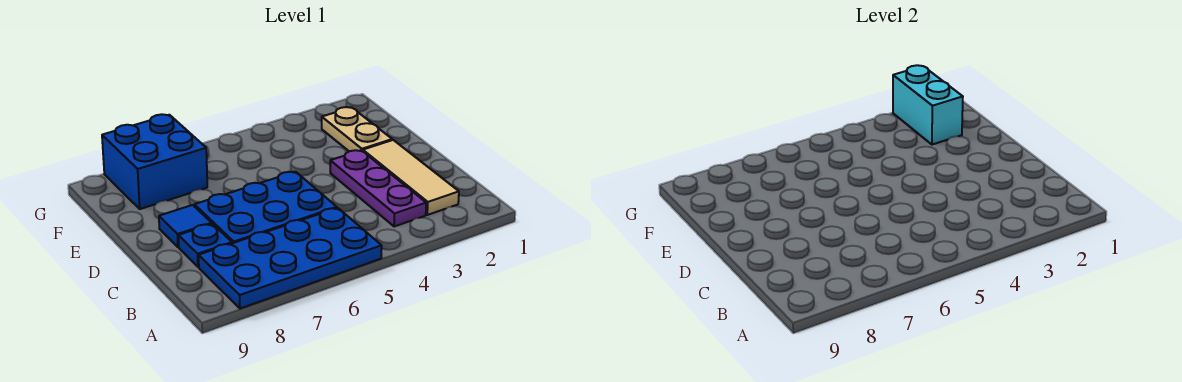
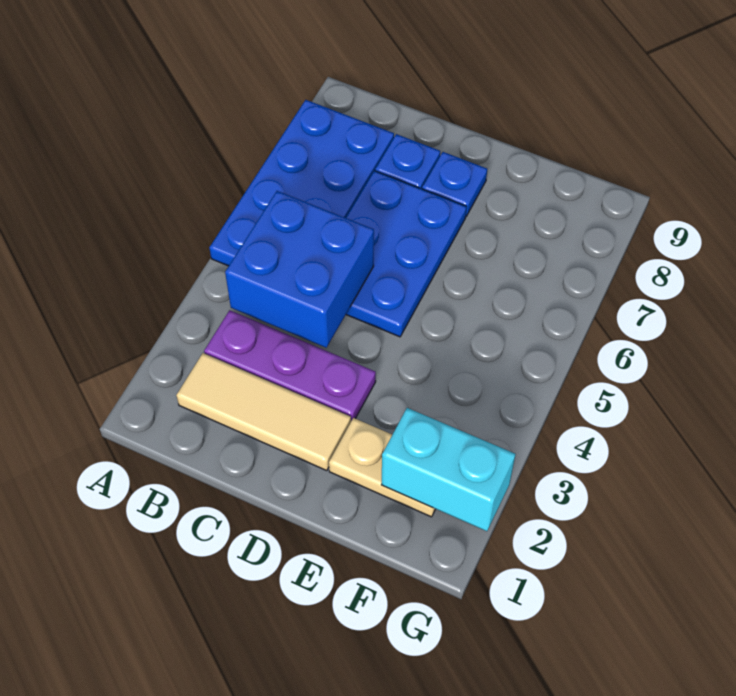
blue tile D8 level 1 -> blue plate D8 level 1
blue brick F7:G8 level 1 -> blue brick B4:C5 level 2

